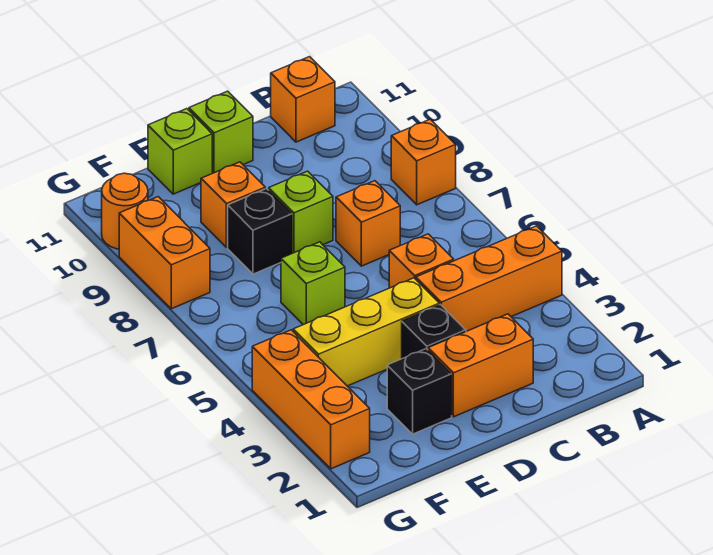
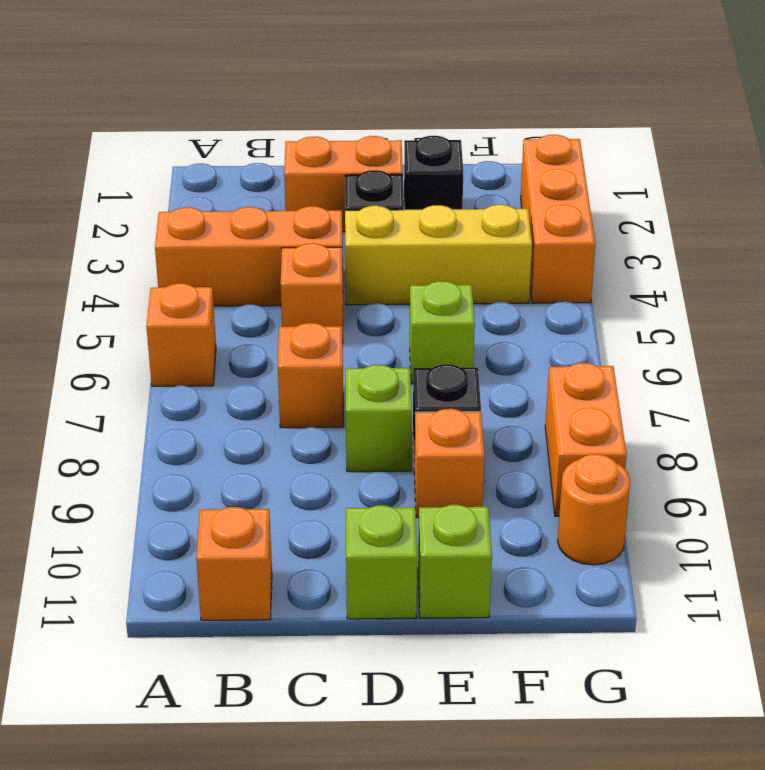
orange brick A8 level 1 -> orange brick A6 level 1

